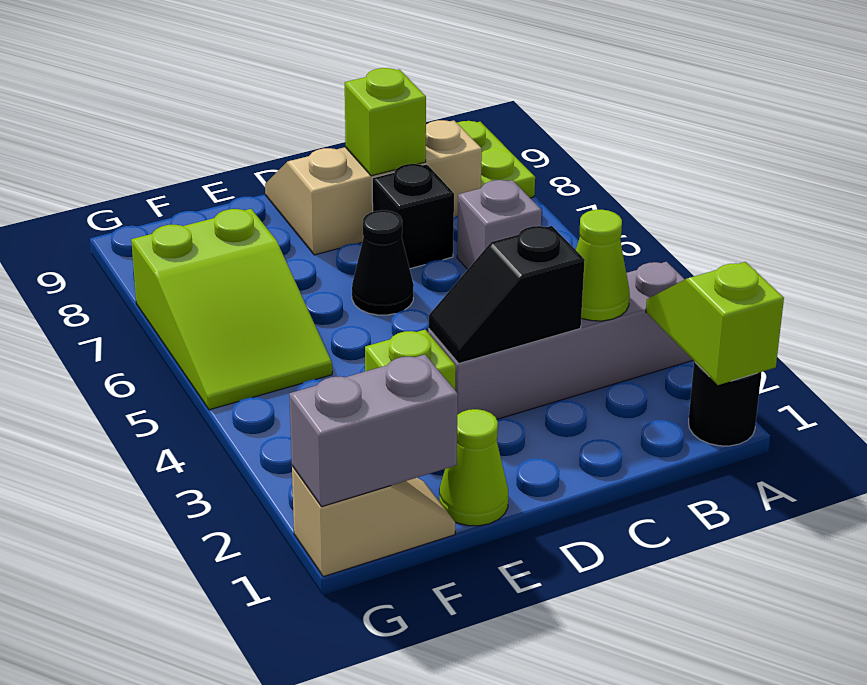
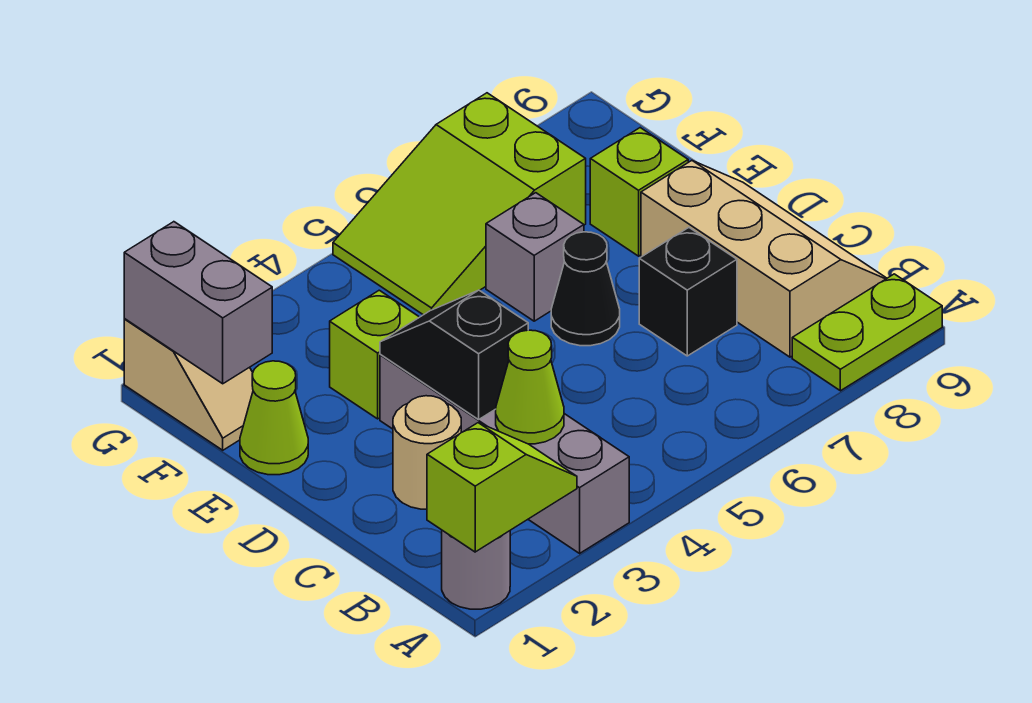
black round brick A1 level 1 -> grey round brick A1 level 1
grey brick B6 level 1 -> grey brick E6 level 1
none -> tan round brick C2 level 1
lime brick C8 level 2 -> lime brick E8 level 1

